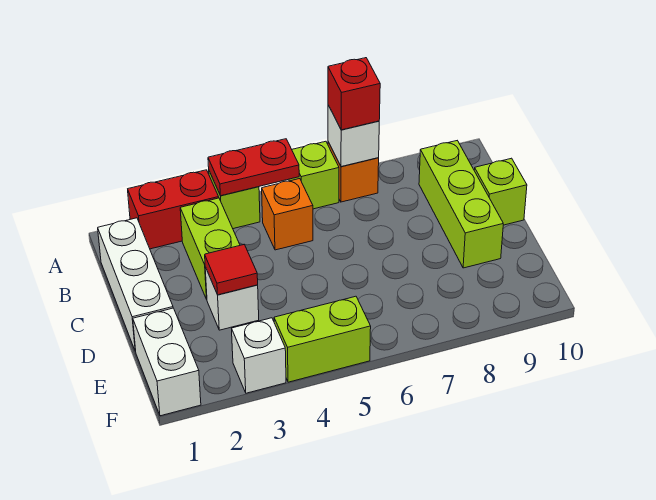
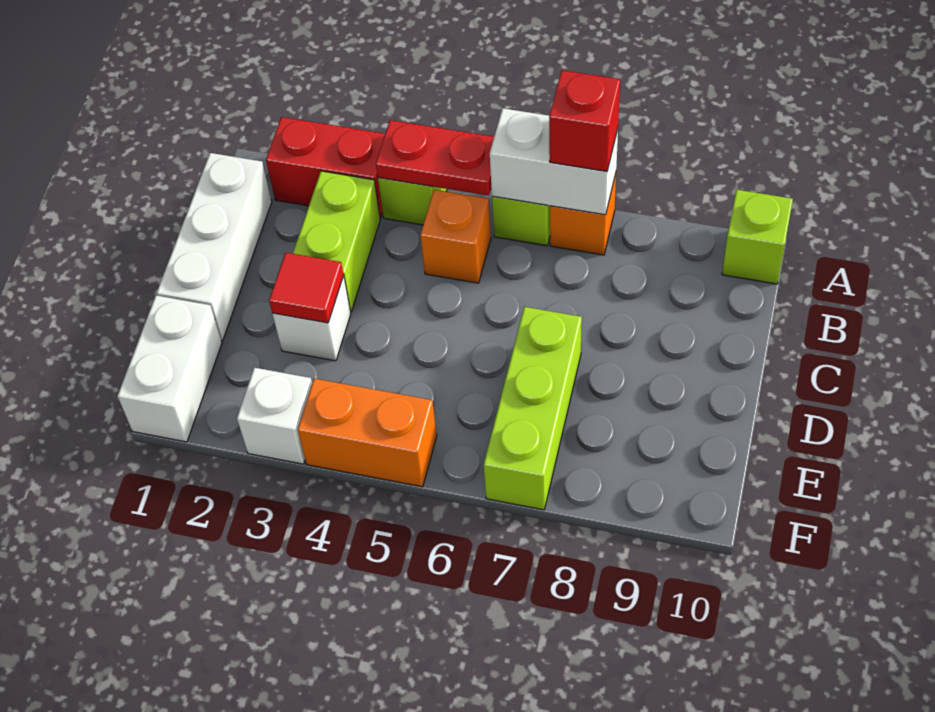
white brick A7 level 2 -> white brick A6:A7 level 2
lime brick B9:D9 level 1 -> lime brick D7:F7 level 1
lime brick C10 level 1 -> lime brick A10 level 1
lime brick F4:F5 level 1 -> orange brick F4:F5 level 1

